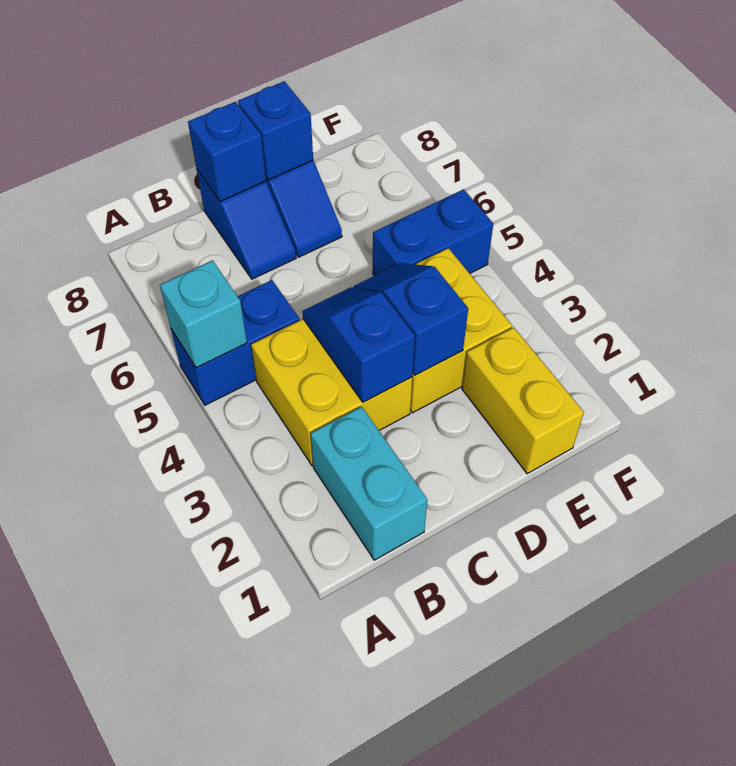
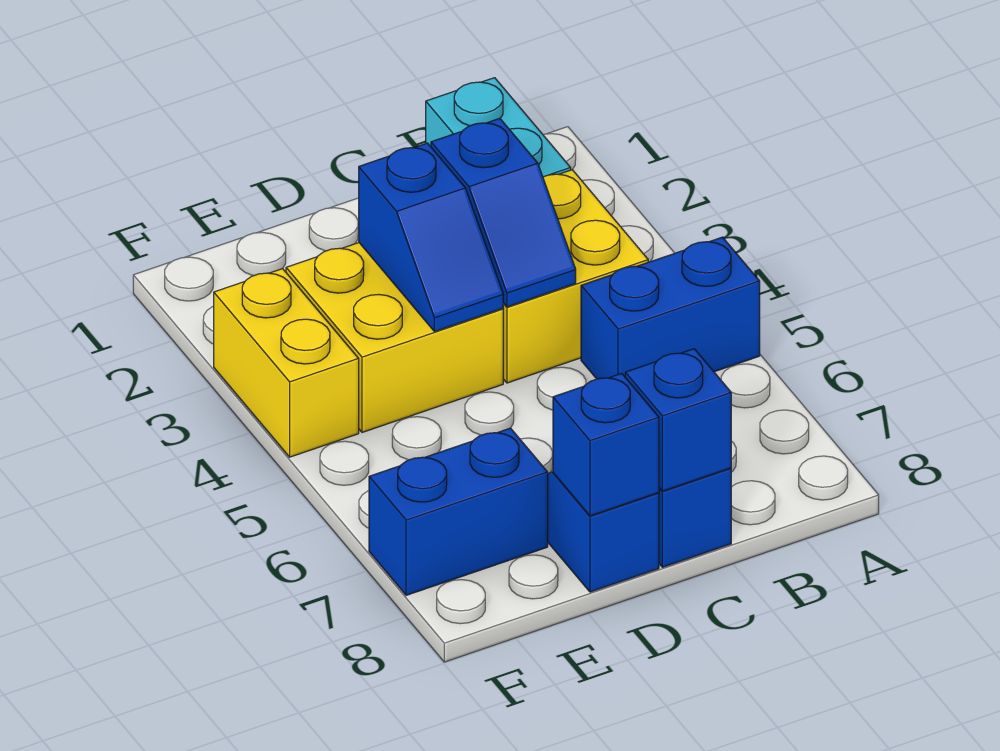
cyan brick A5 level 2 -> none
yellow brick E1:E2 level 1 -> yellow brick F3:F4 level 1
blue brick E5:F5 level 1 -> blue brick E7:F7 level 1

